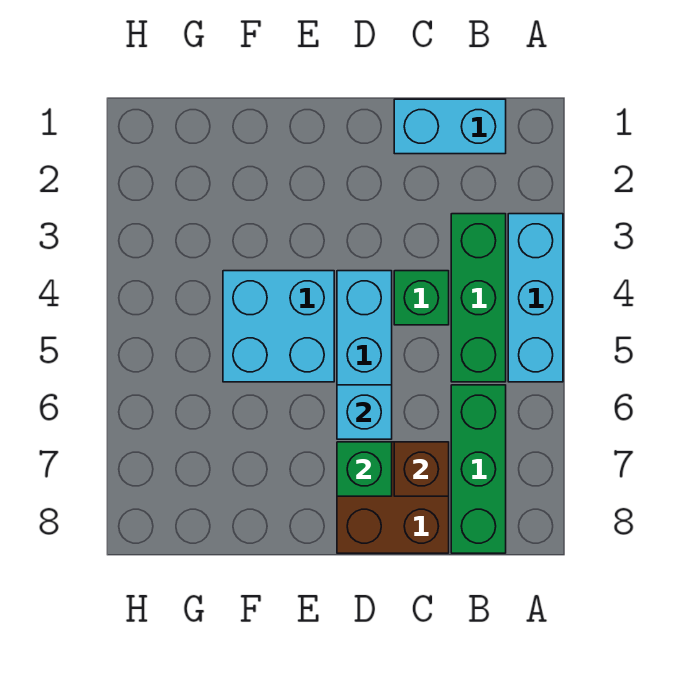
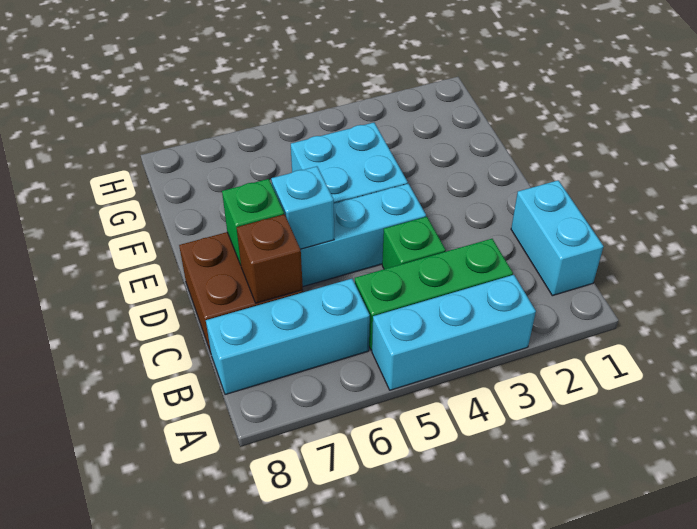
green brick B6:B8 level 1 -> cyan brick B6:B8 level 1

